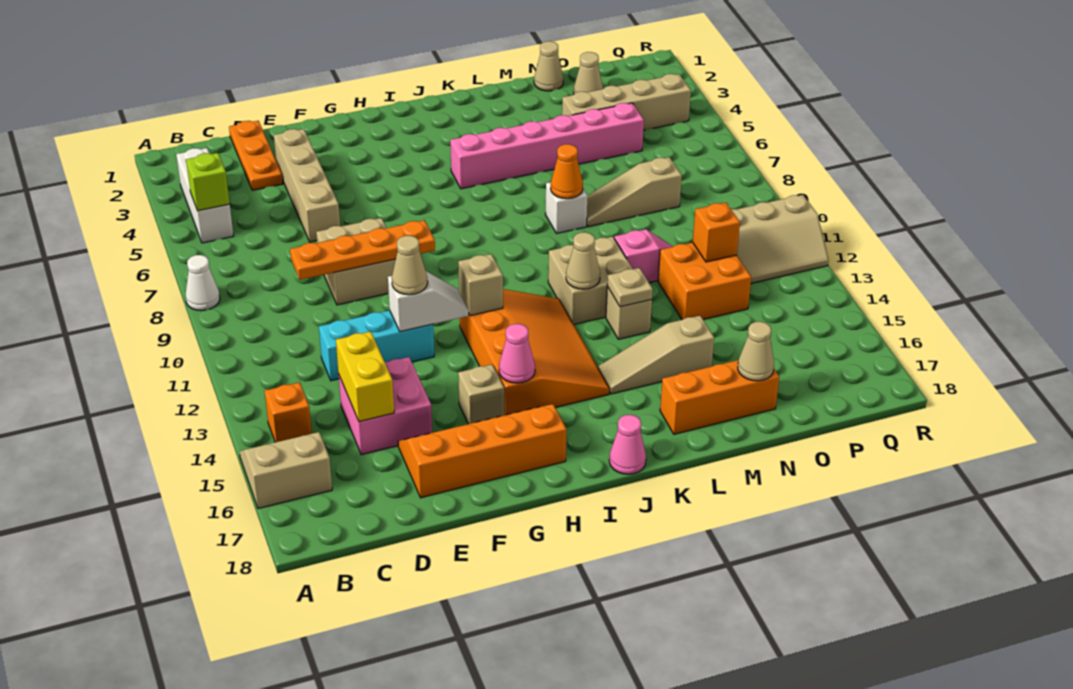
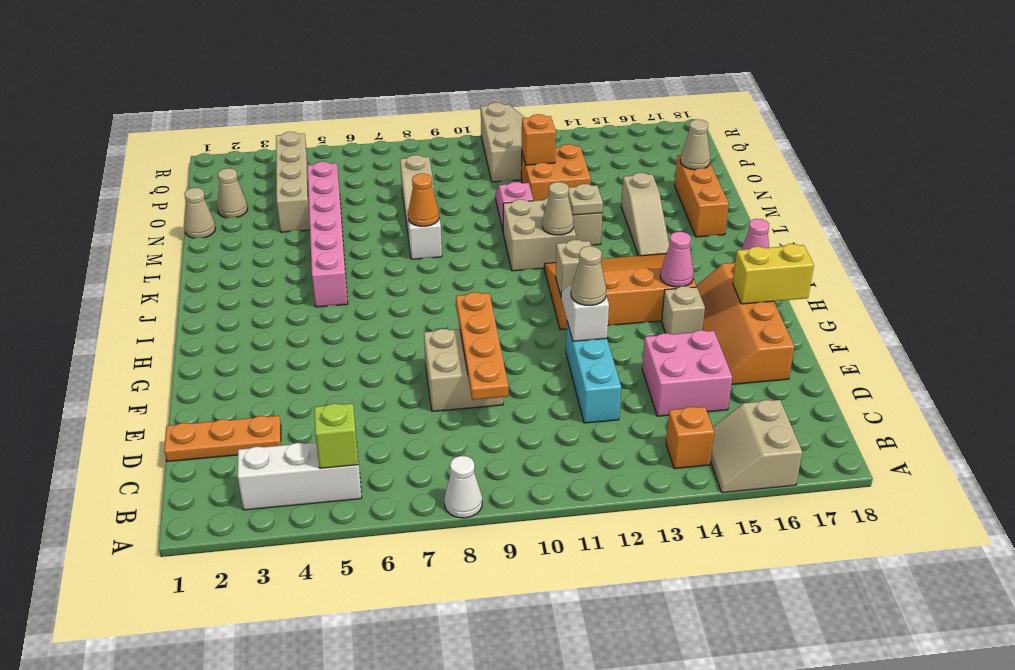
yellow brick D14:D15 level 2 -> yellow brick G17:G18 level 2
tan brick E3:E6 level 1 -> none

